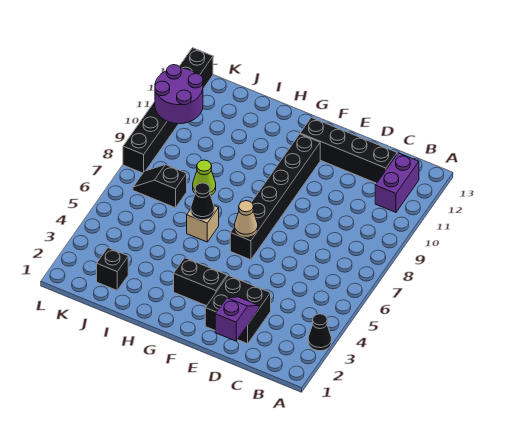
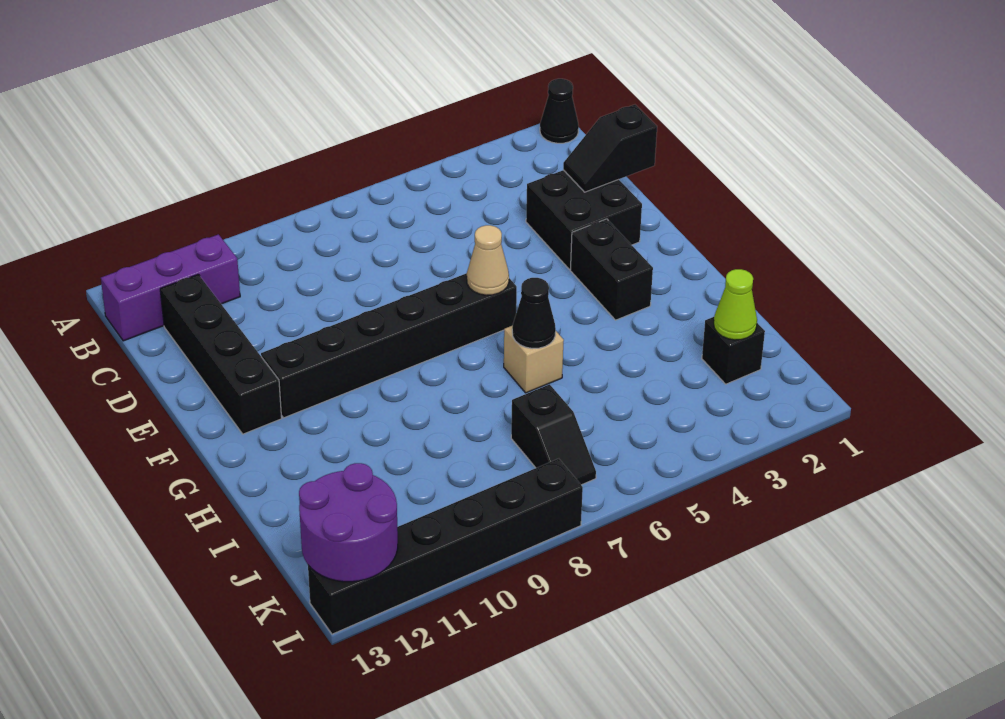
black cone A3 level 1 -> black cone A1 level 1
purple brick B11:B12 level 1 -> purple brick B11:B13 level 1
purple slope D1:D2 level 2 top 1 -> black slope D1:D2 level 2 top 1
lime cone I8 level 1 -> lime cone J2 level 2
purple round brick K10:L11 level 2 -> purple round brick K12:L13 level 2

